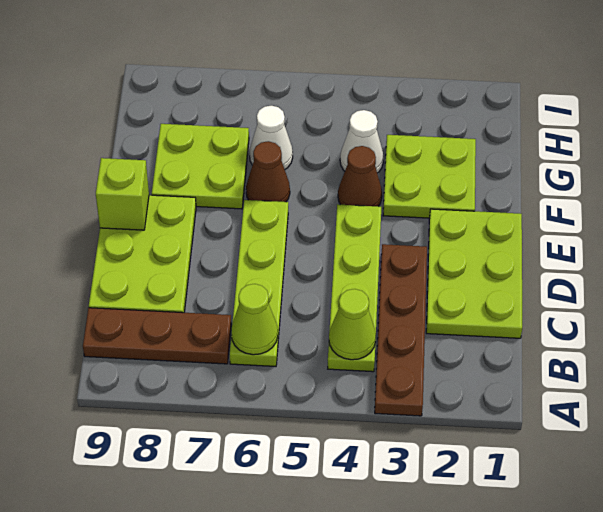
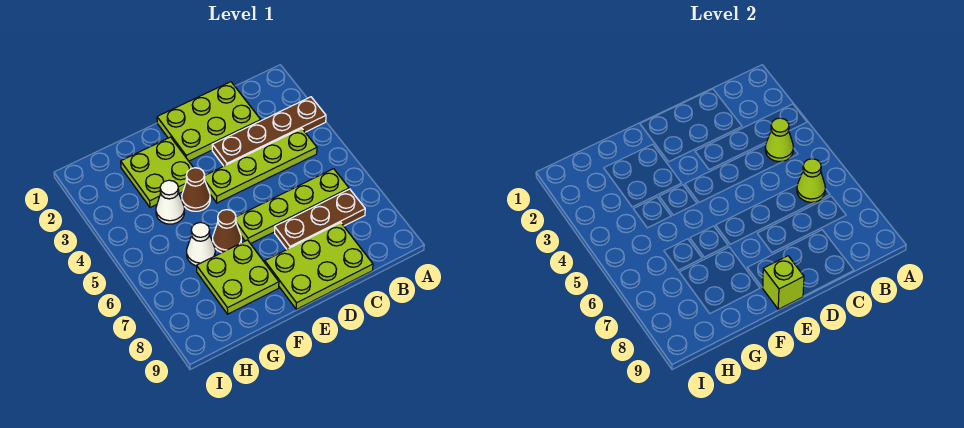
brown plate B7:B9 level 1 -> brown plate B7:D7 level 1

